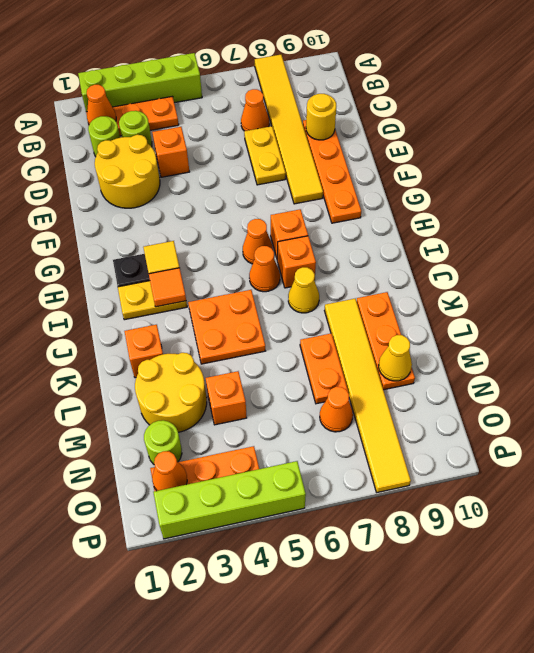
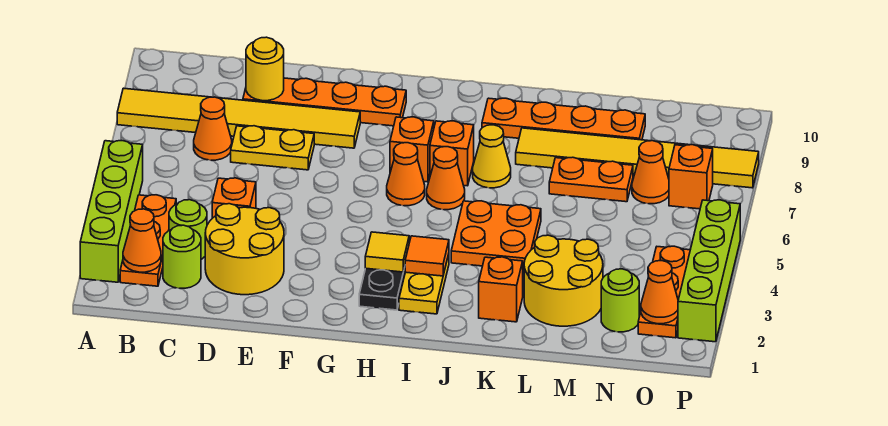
orange plate K9:M9 level 1 -> orange plate J9:M9 level 1
orange brick M4 level 1 -> orange brick O7 level 1
yellow cone M9 level 2 -> none

